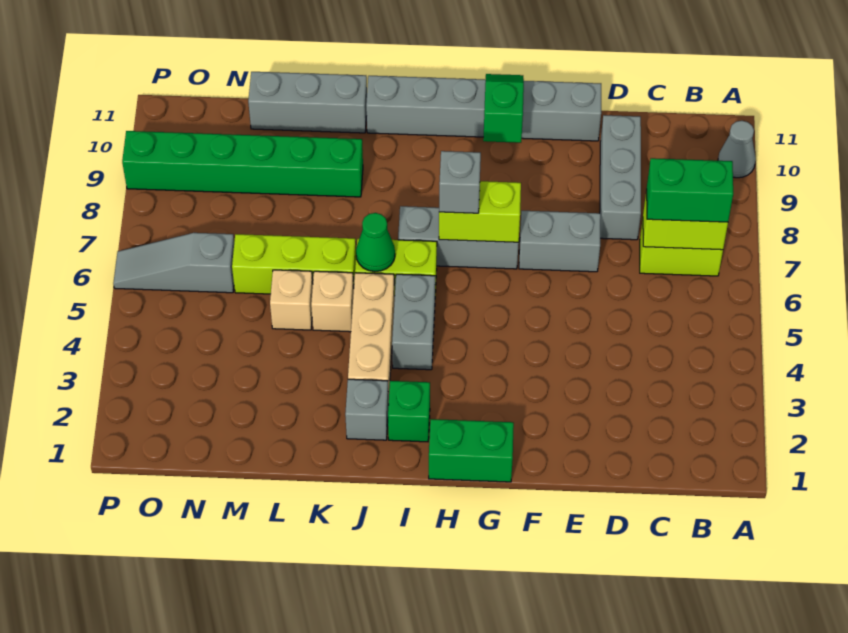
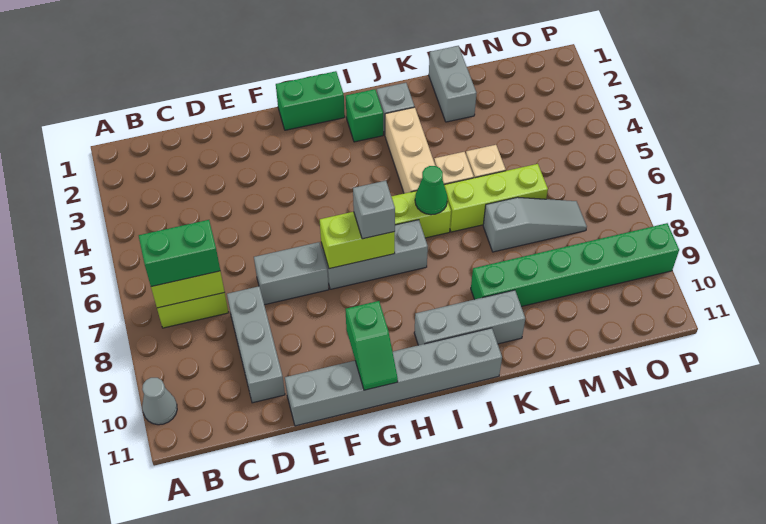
grey brick I4:I5 level 1 -> grey brick L1:L2 level 1
grey brick K11:M11 level 1 -> grey brick I10:K10 level 1
grey slope N6:P6 level 1 top N -> grey slope L7:N7 level 1 top L

